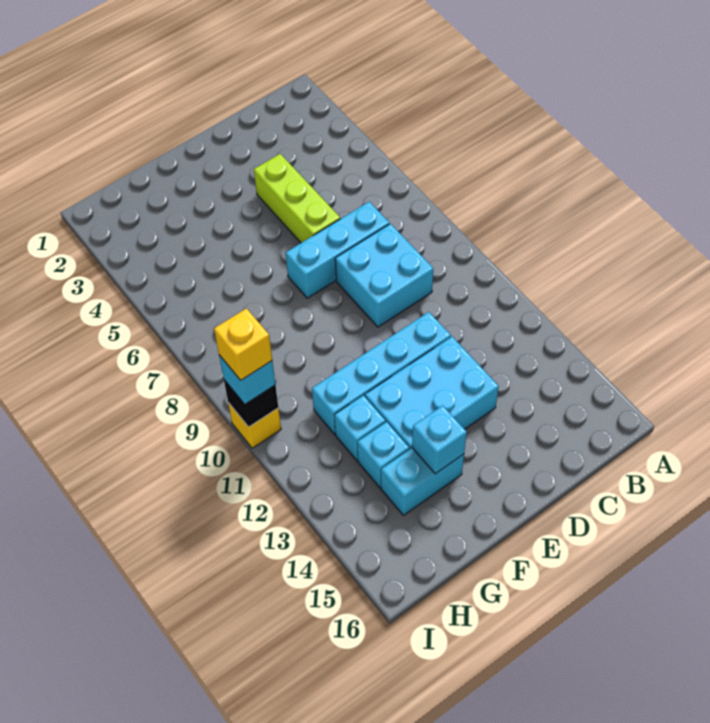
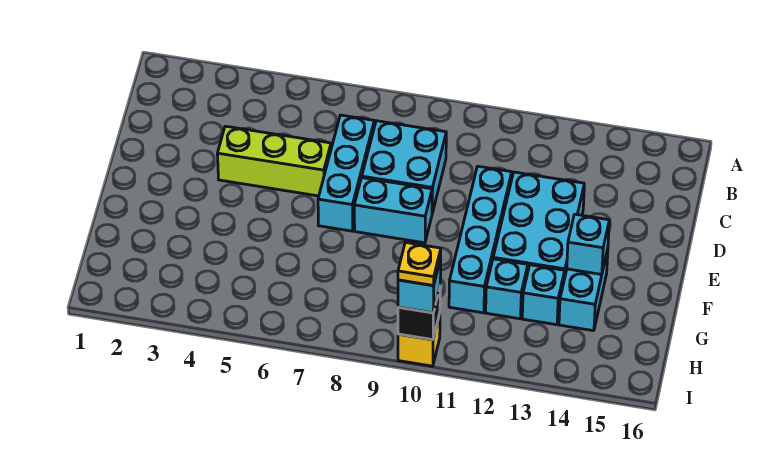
none -> cyan brick E8:E9 level 1
yellow brick I10 level 4 -> yellow plate I10 level 4

